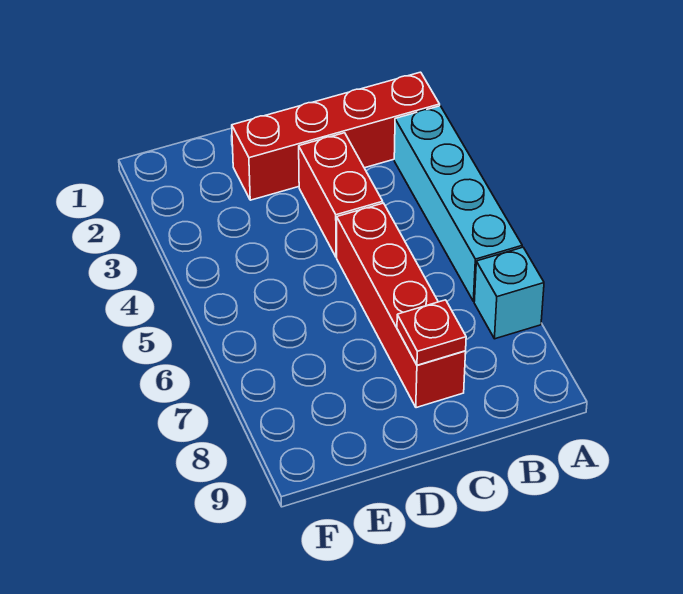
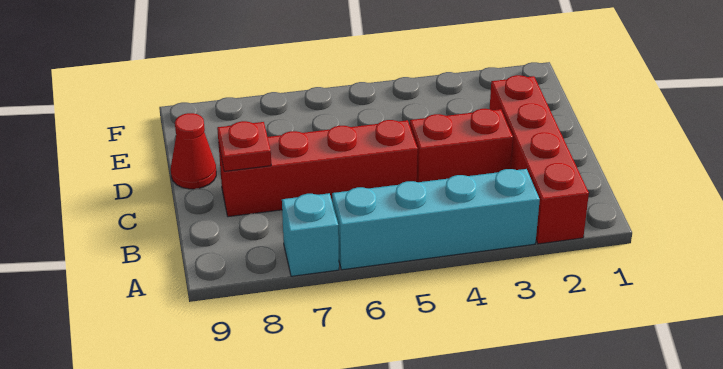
none -> red cone D9 level 1

